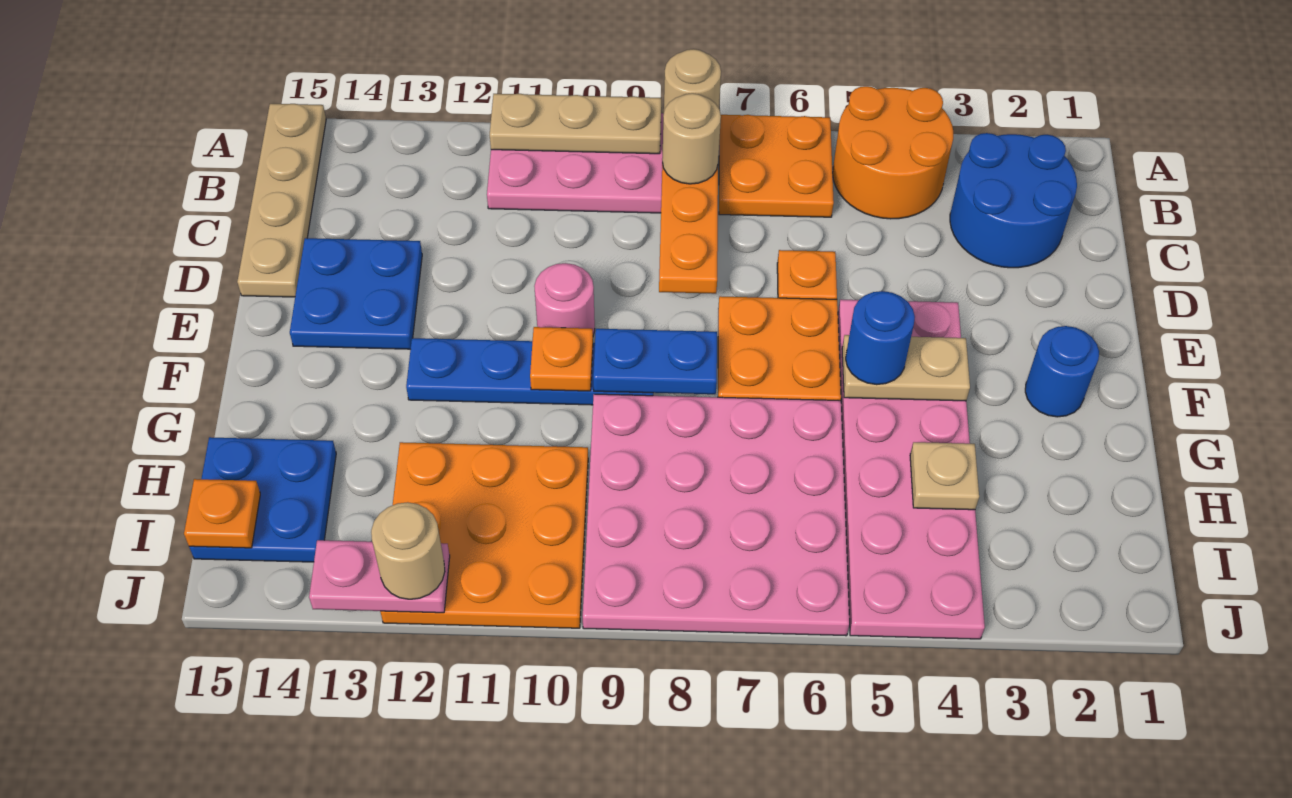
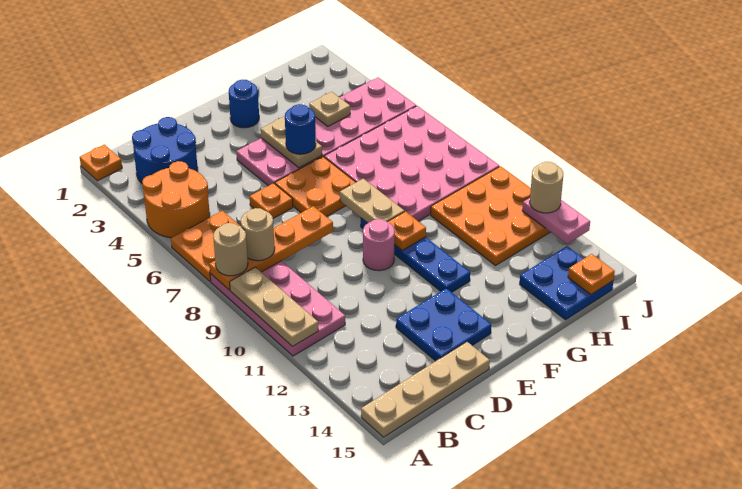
none -> orange plate A1 level 1
blue plate F8:F9 level 2 -> tan plate F8:F9 level 2

